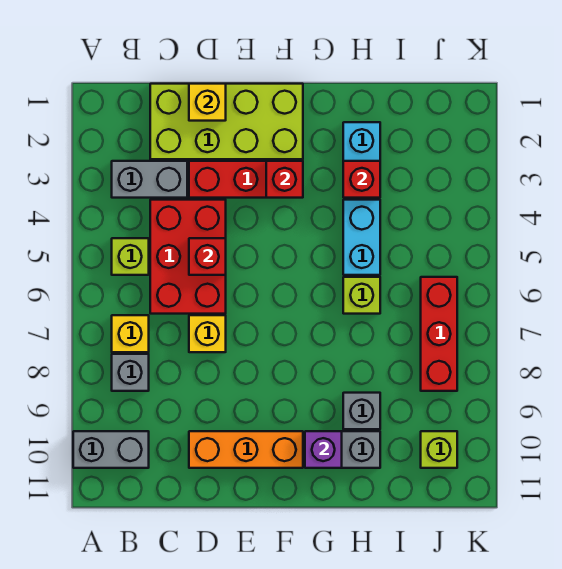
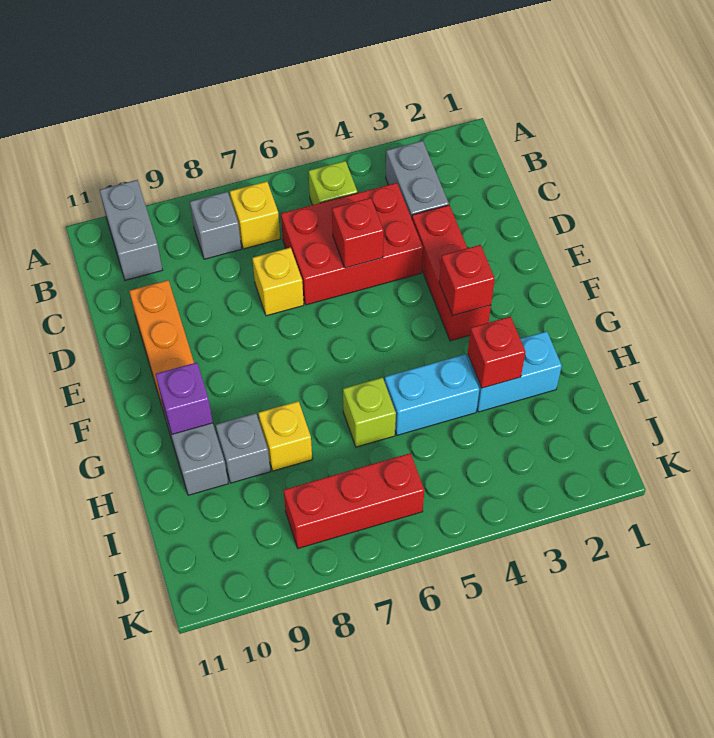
lime brick C1:F2 level 1 -> none
yellow brick D1 level 2 -> yellow brick H8 level 1
lime brick J10 level 1 -> none

